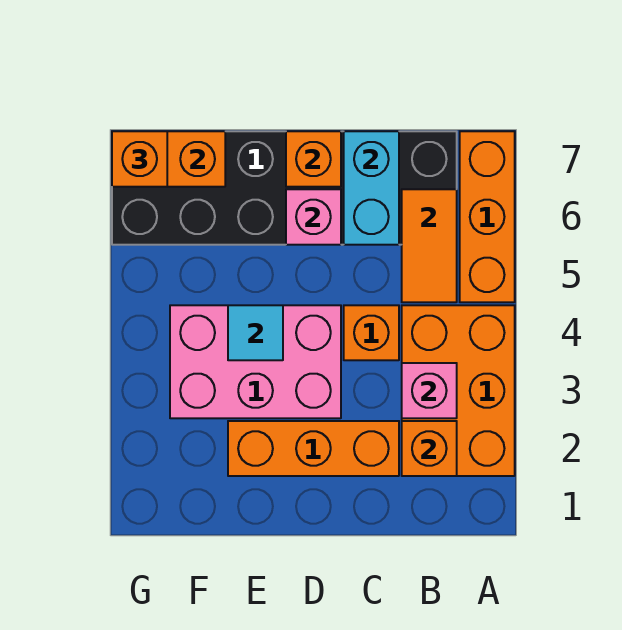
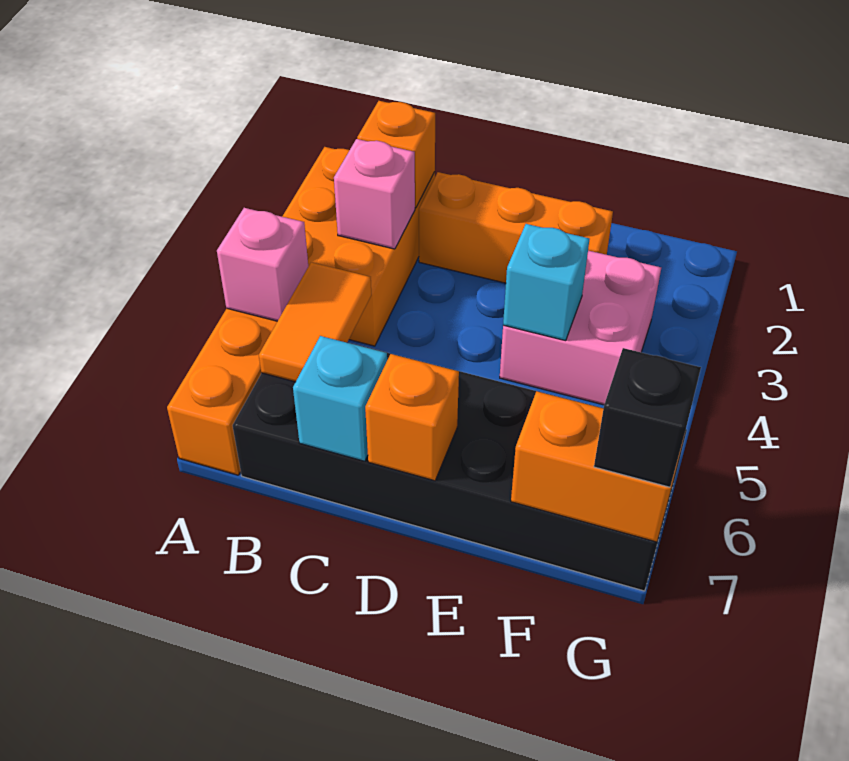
orange brick C4 level 1 -> none
cyan brick C6:C7 level 2 -> cyan brick C7 level 2
pink brick D3:F4 level 1 -> pink brick E3:F4 level 1
pink brick D6 level 2 -> pink brick A5 level 2
cyan tile E4 level 2 -> cyan brick E4 level 2
orange brick G7 level 3 -> black brick G7 level 3

